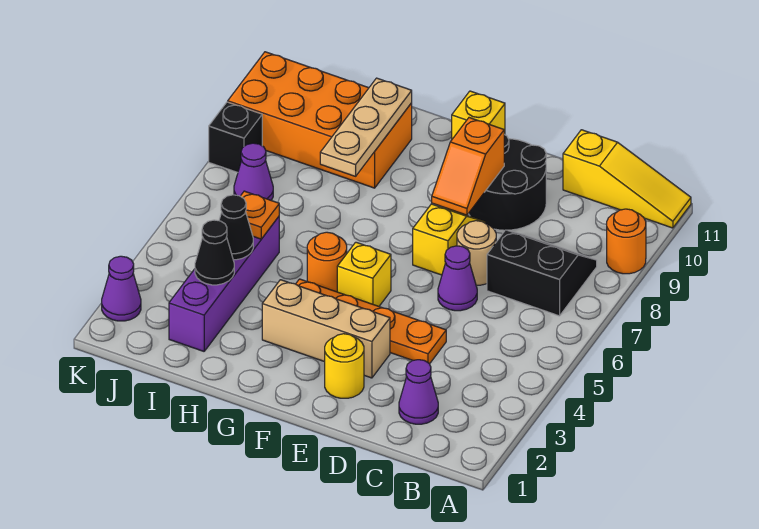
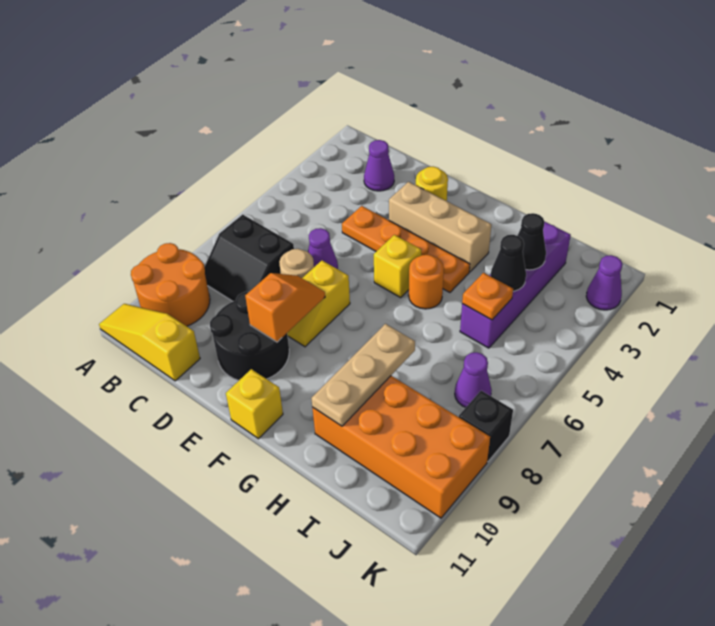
orange round brick A9 level 1 -> orange round brick A9:B10 level 1

